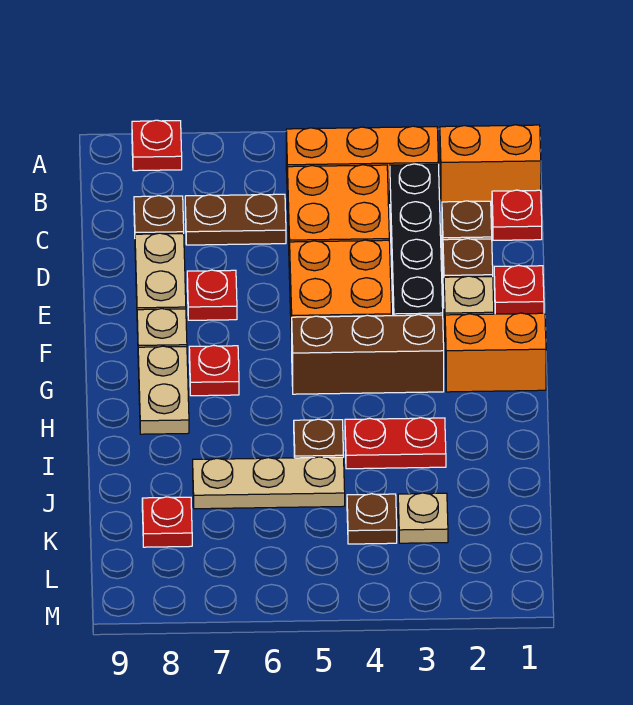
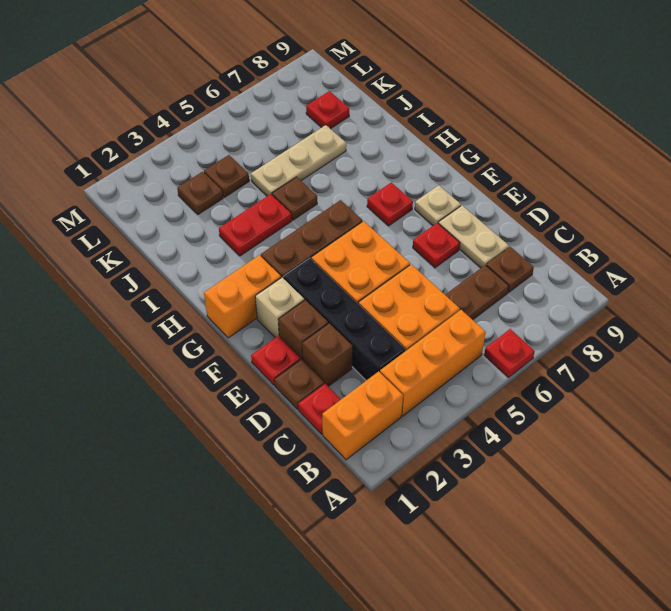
red plate A8 level 1 -> red plate A6 level 1
none -> brown plate D1 level 1
tan plate G8:H8 level 1 -> none
tan plate K3 level 1 -> brown plate K3 level 1

